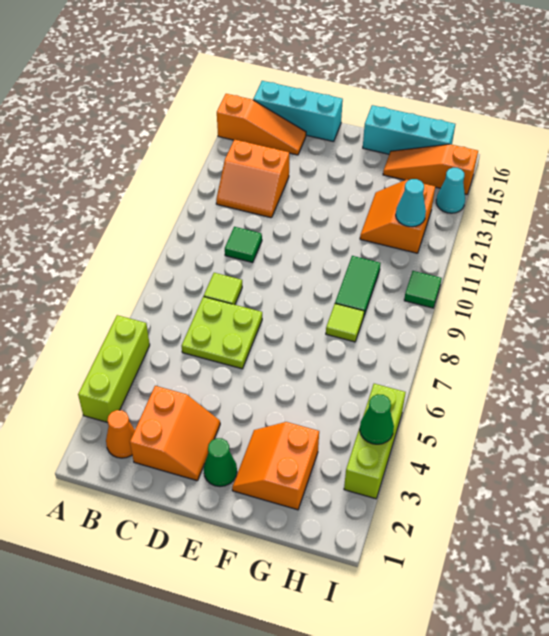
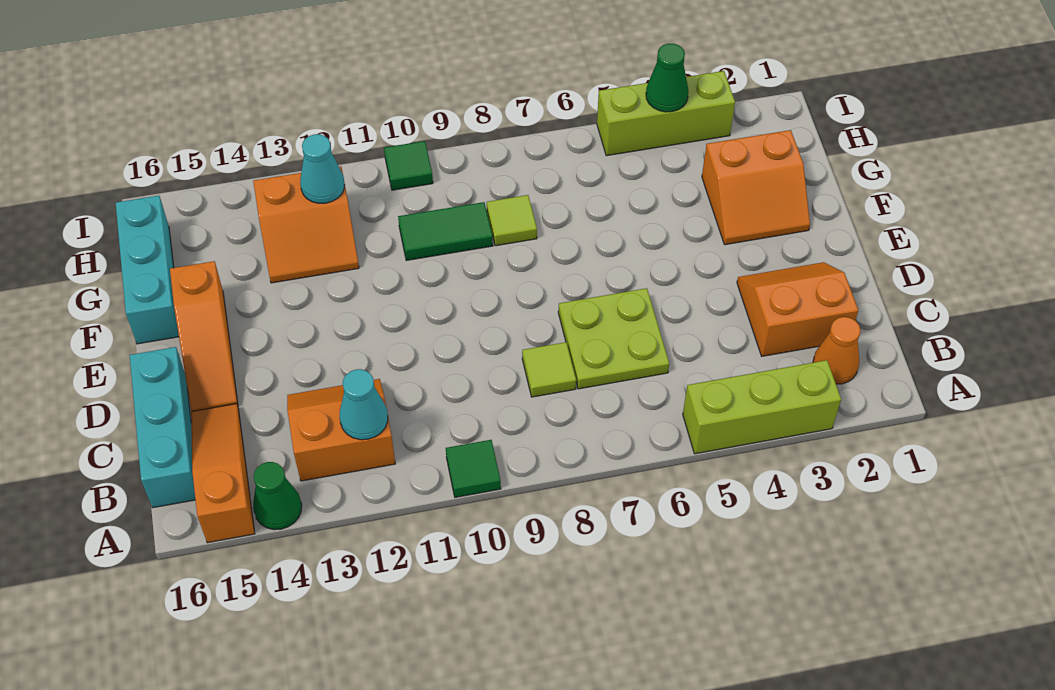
orange slope B12:C13 level 1 top 13 -> orange slope B12:C13 level 1 top B
green tile C10 level 1 -> green tile A10 level 1
green cone E2 level 1 -> green cone A14 level 1
orange slope G15:I15 level 1 top I -> orange slope D15:F15 level 1 top F
cyan cone I14 level 1 -> cyan cone B12 level 2

